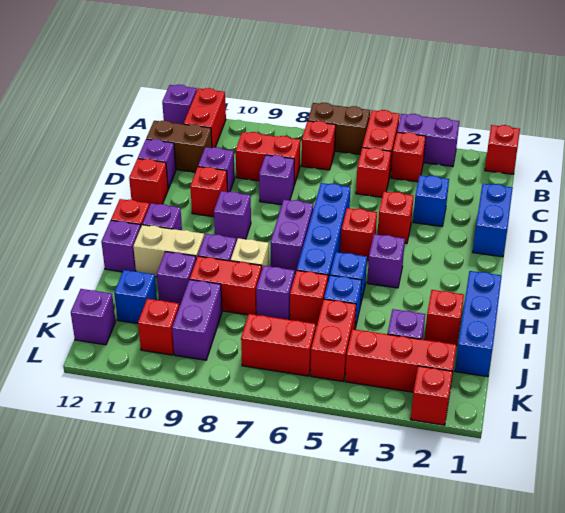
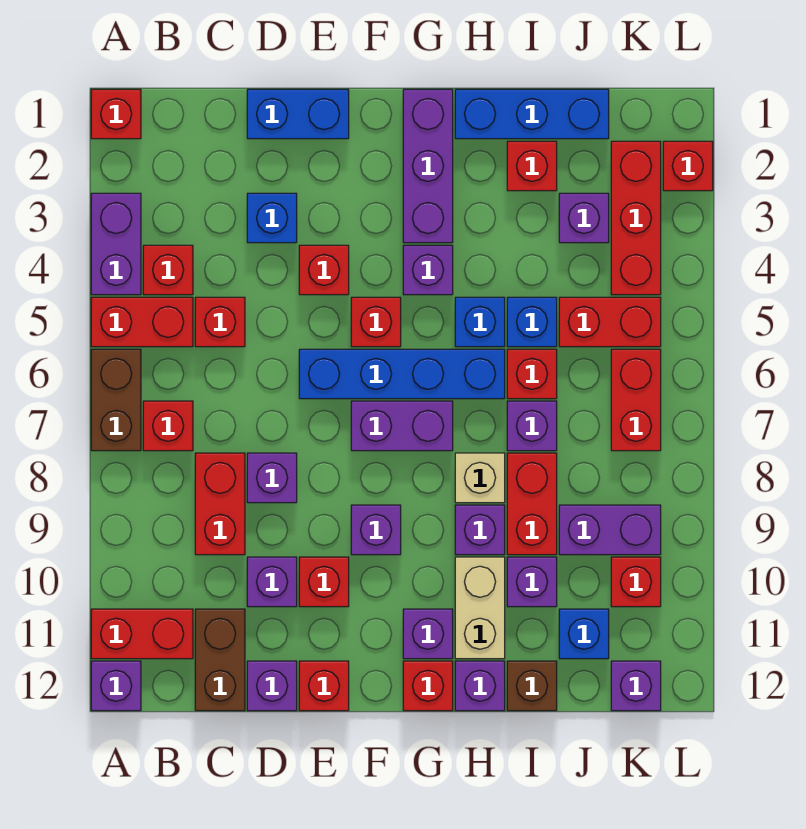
none -> purple brick G1:G3 level 1
none -> brown brick I12 level 1

